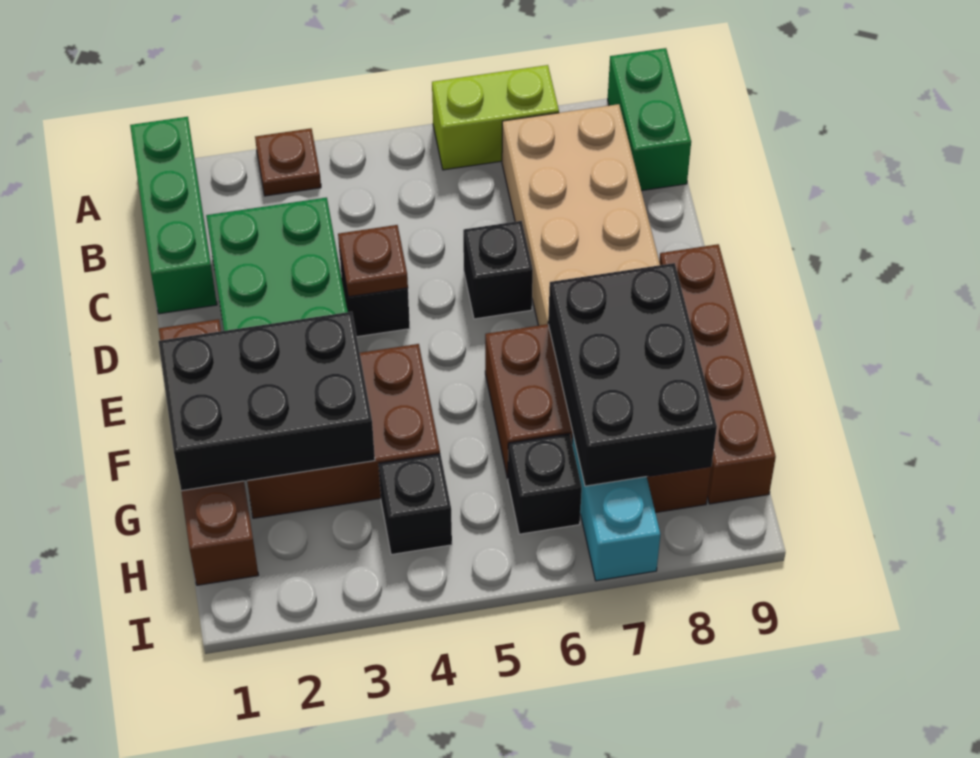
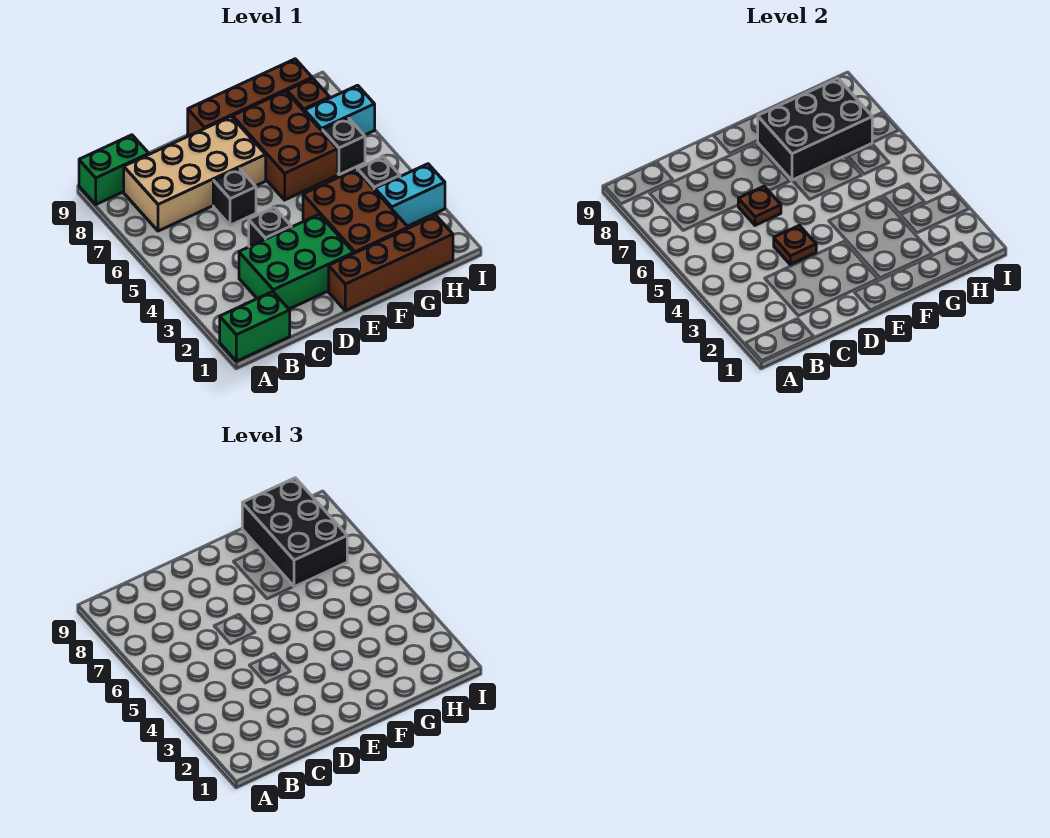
green brick A1:C1 level 1 -> green brick A1:B1 level 1
brown plate A3 level 1 -> brown plate D6 level 2
lime brick A6:A7 level 1 -> none
black brick F1:G3 level 2 -> black brick G7:H9 level 3
none -> cyan brick H3:I3 level 1

